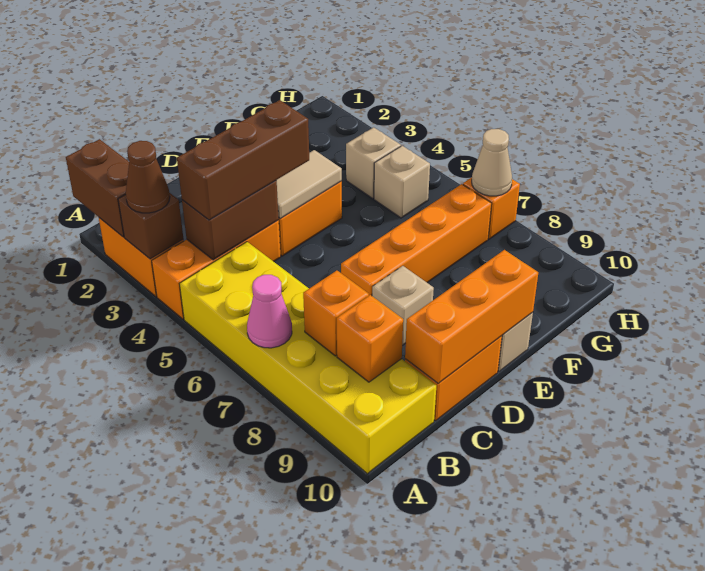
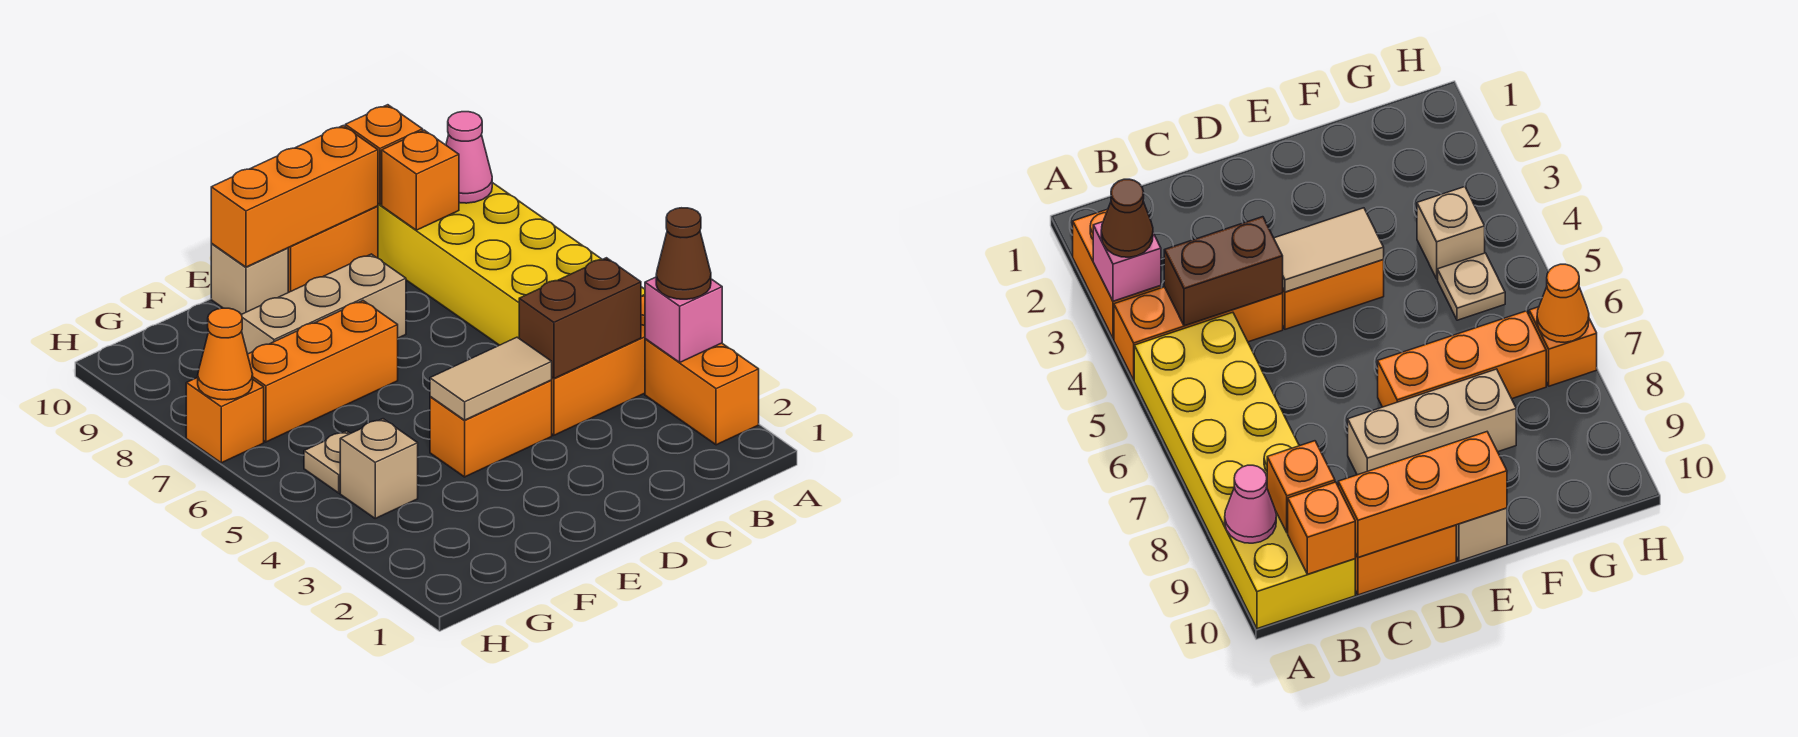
brown brick A1:A2 level 2 -> none
brown brick A3 level 2 -> pink brick A3 level 2
pink cone A7 level 2 -> pink cone A9 level 2
brown brick B4:D4 level 3 -> none
orange brick B8 level 2 -> orange brick B10 level 2
orange brick D7:G7 level 1 -> orange brick E7:G7 level 1
tan brick D8 level 1 -> tan brick D8:F8 level 1
tan brick G5 level 1 -> tan plate G5 level 1
tan cone H7 level 2 -> orange cone H7 level 2

